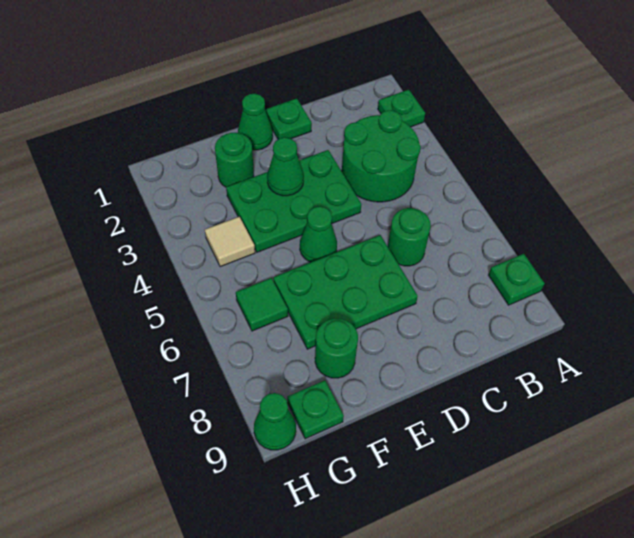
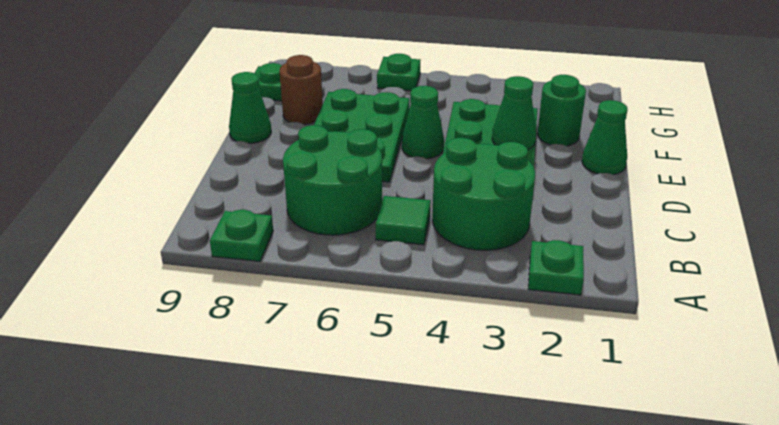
green round brick C6 level 1 -> green round brick B6:C7 level 1
green plate D1 level 1 -> green plate H6 level 1
green round brick F8 level 1 -> brown round brick F8 level 1
tan tile G4 level 1 -> none
green tile G6 level 1 -> green tile B5 level 1
green cone H9 level 1 -> green cone E9 level 1

